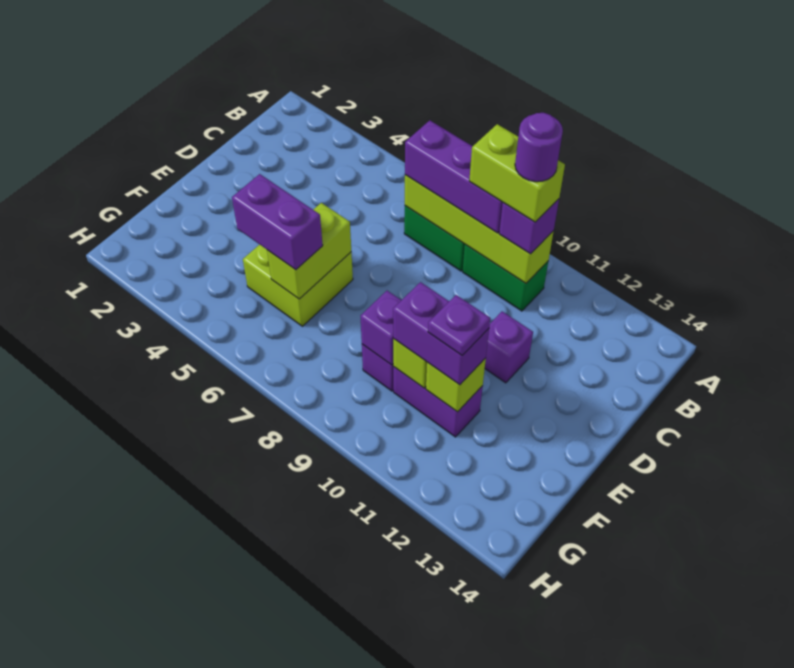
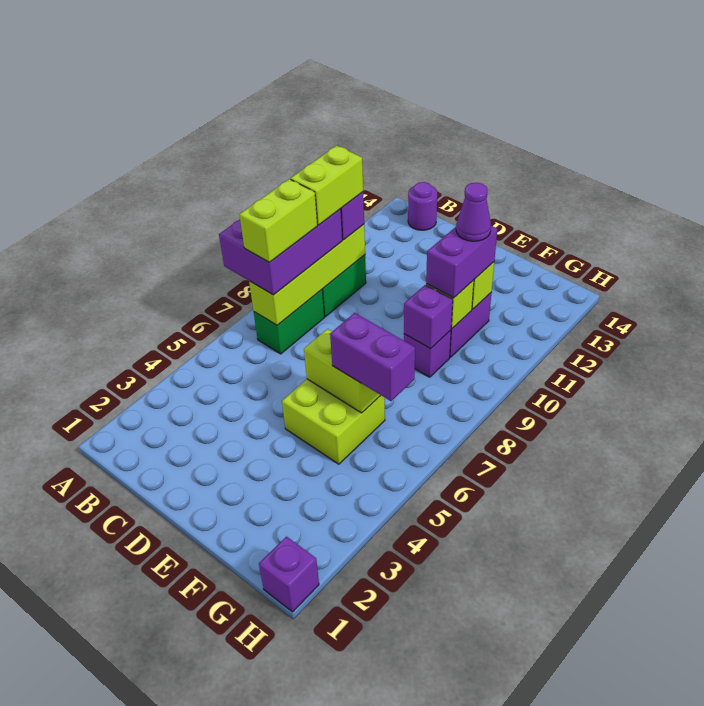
purple brick B7:B9 level 3 -> purple brick A7:B9 level 3
none -> lime brick B7:B8 level 4
purple round brick B10 level 5 -> purple round brick B14 level 1
purple brick D11 level 1 -> purple brick H1 level 1
purple brick F5:F6 level 3 -> purple brick F6:G6 level 3
purple plate F11 level 4 -> purple cone F11 level 4

